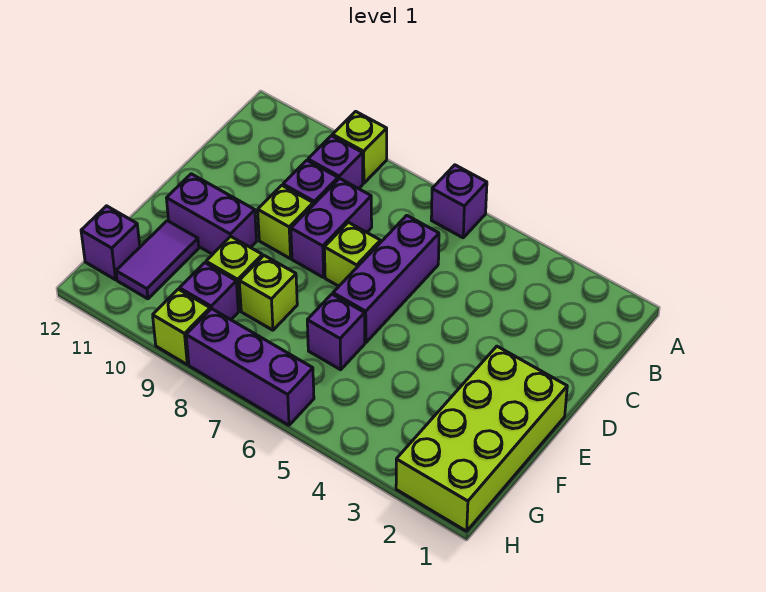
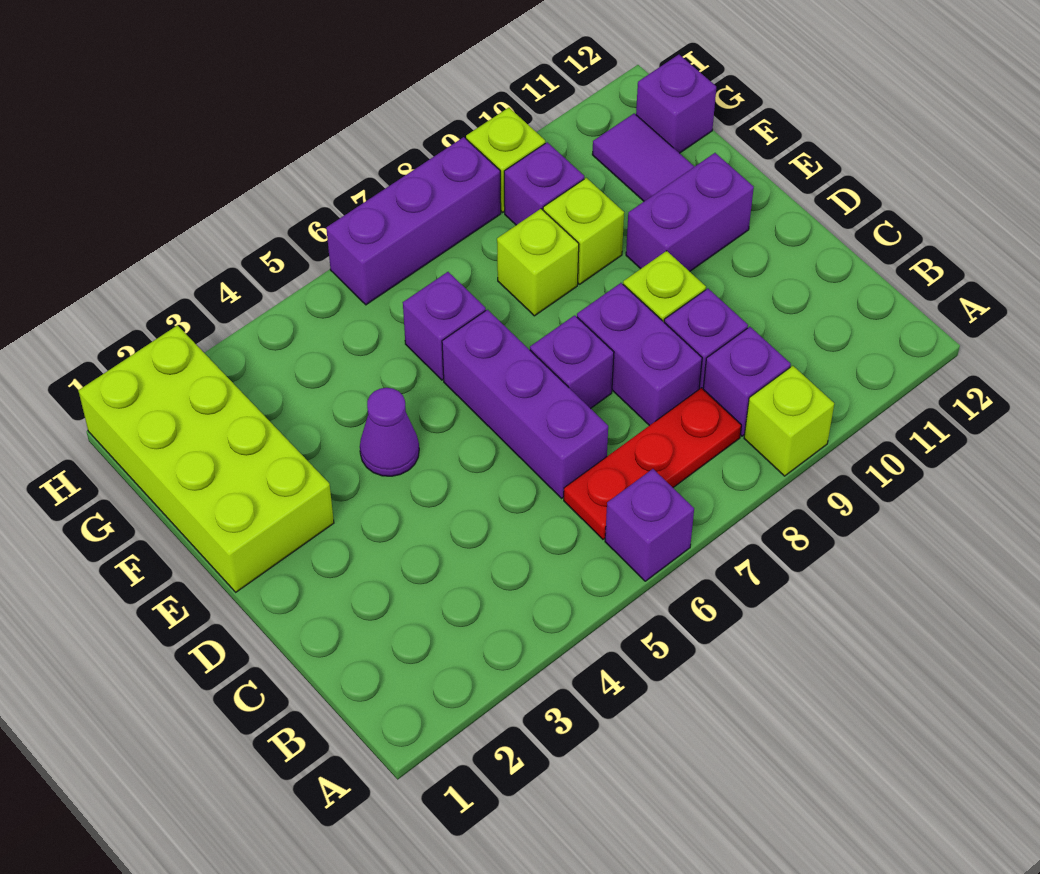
none -> red plate B6:B8 level 1
lime brick D7 level 1 -> purple brick D7 level 1
none -> purple cone E4 level 1

